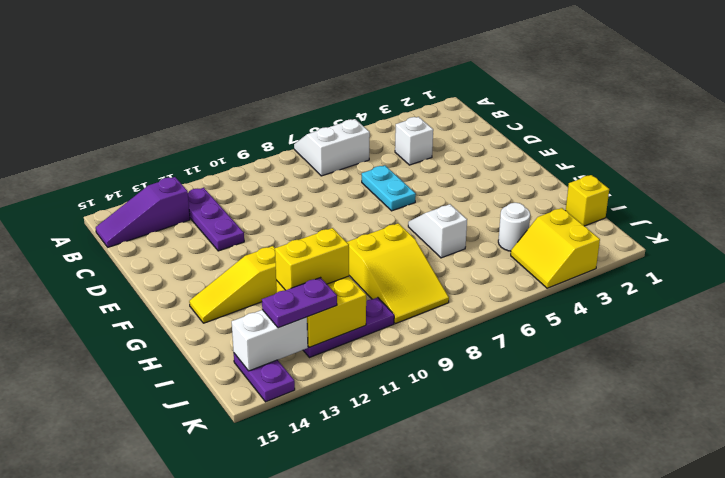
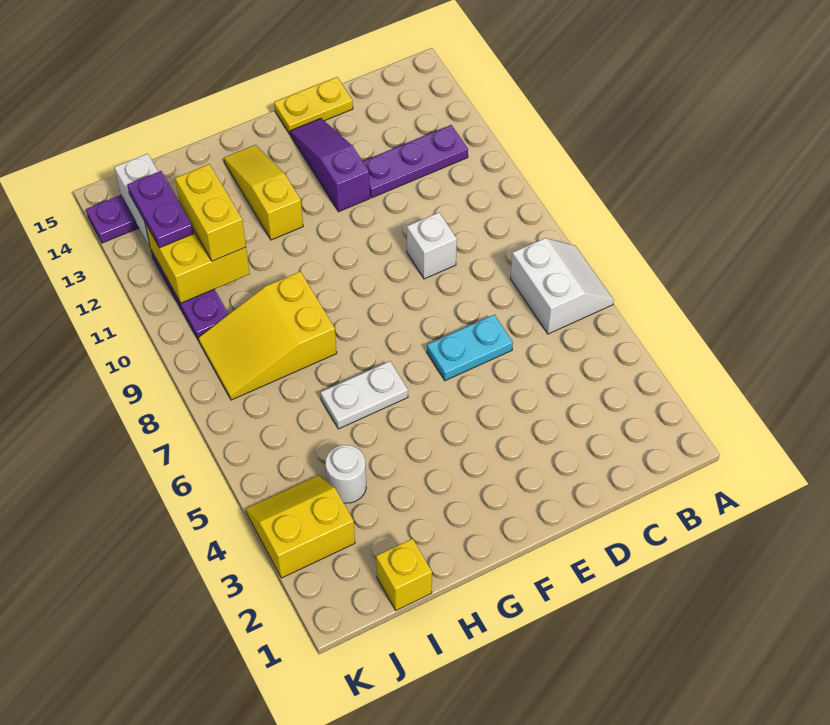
purple slope B13:B15 level 1 top 13 -> purple slope E12:E14 level 1 top 12
white brick C4 level 1 -> white brick D9 level 1
none -> yellow plate D15:E15 level 1
white slope G6:H6 level 1 top H -> white plate G6:H6 level 1

